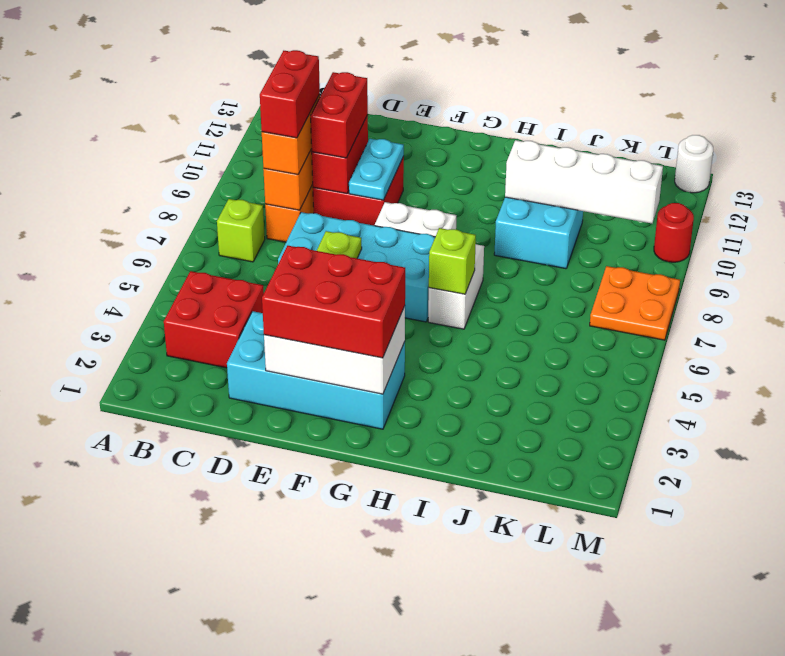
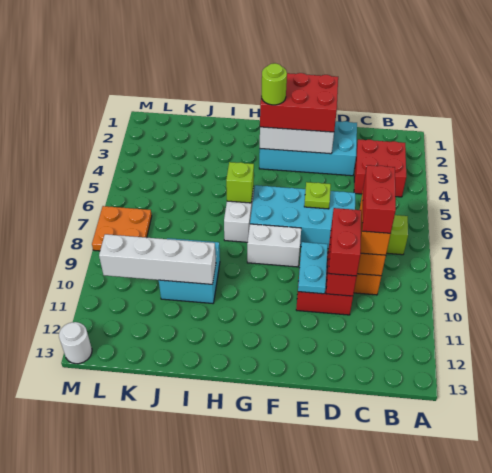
none -> lime round brick G3 level 4
red round brick M10 level 1 -> none

